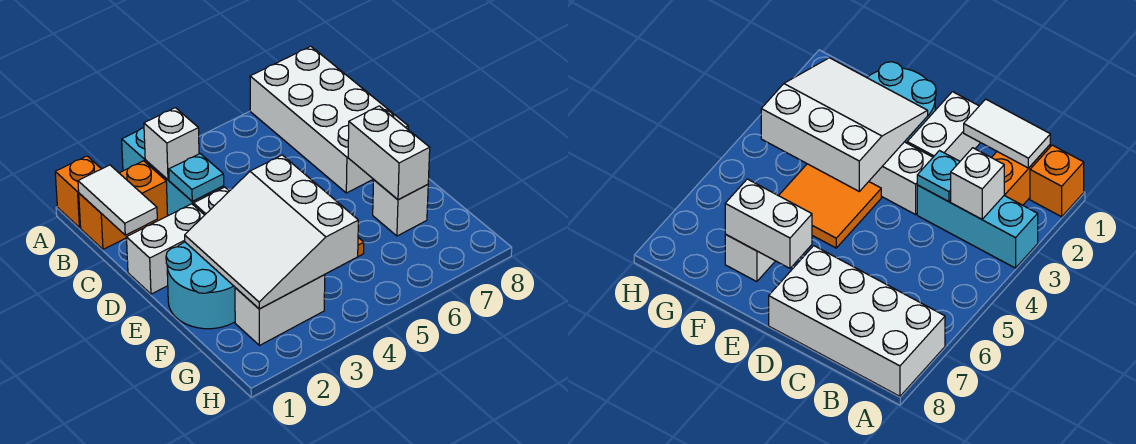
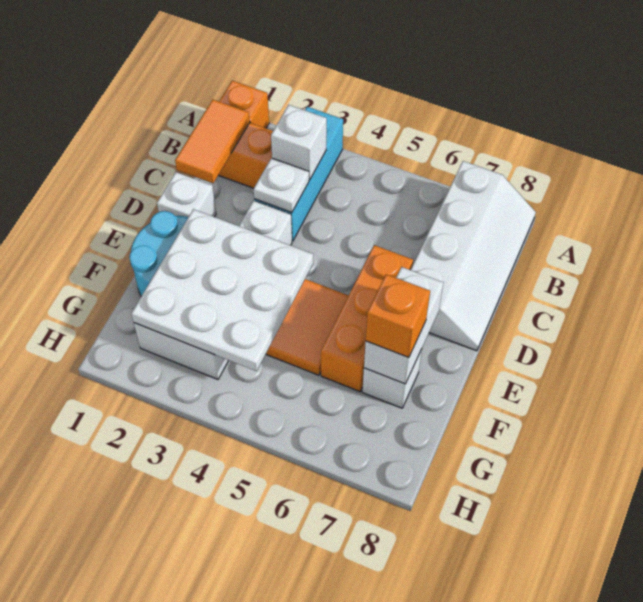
white brick A7:D8 level 1 -> white slope A7:D8 level 1 top 7
white tile B1:C1 level 2 -> orange tile B1:C1 level 2
cyan plate C3 level 2 -> white plate C3 level 2
white brick D1:D2 level 1 -> white brick D1 level 1
none -> orange brick D6:F6 level 1
white slope E2:G4 level 2 top 4 -> white plate E2:G4 level 2
none -> orange brick F7 level 3

